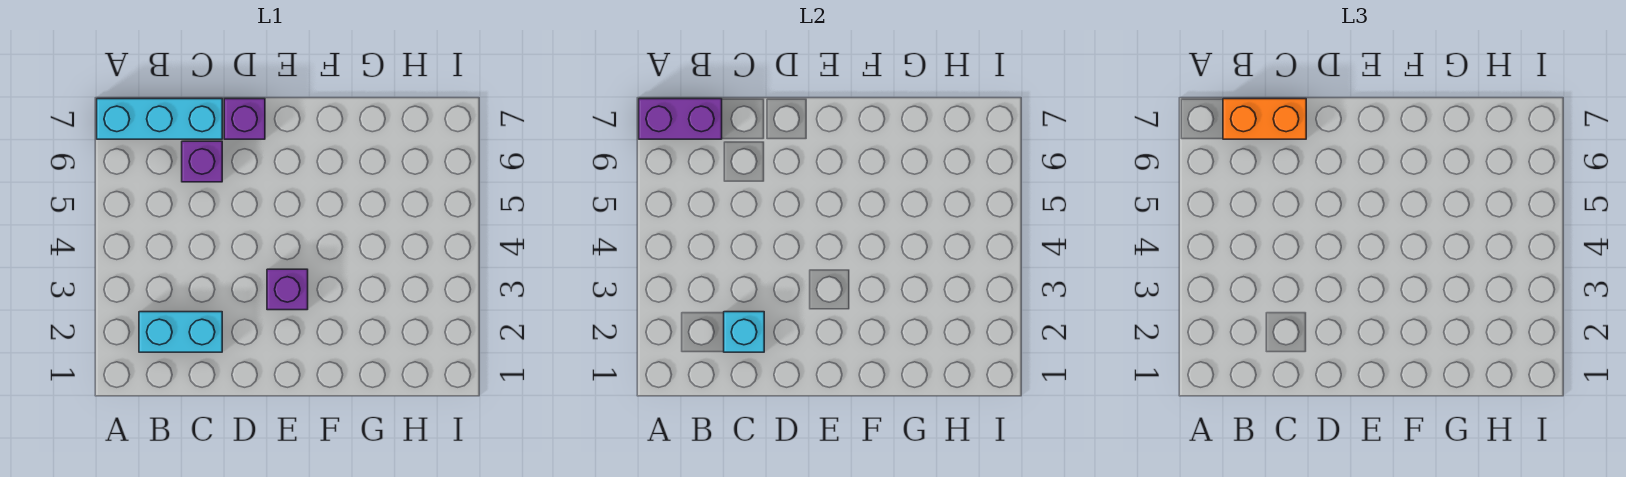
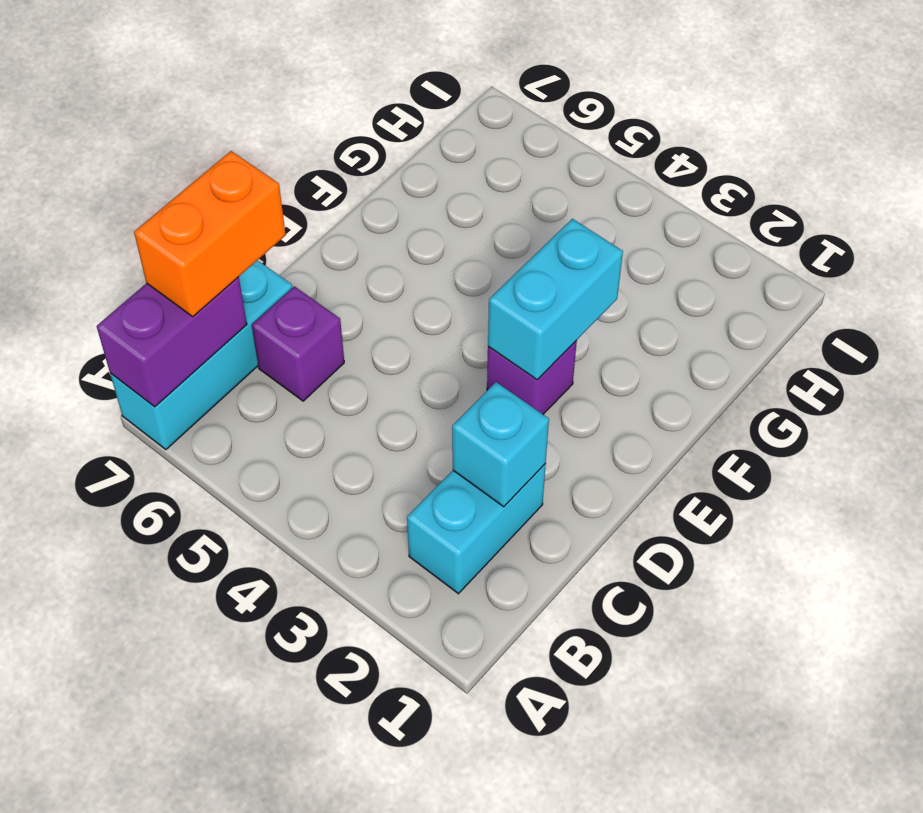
purple brick D7 level 1 -> none
none -> cyan brick E3:F3 level 2

